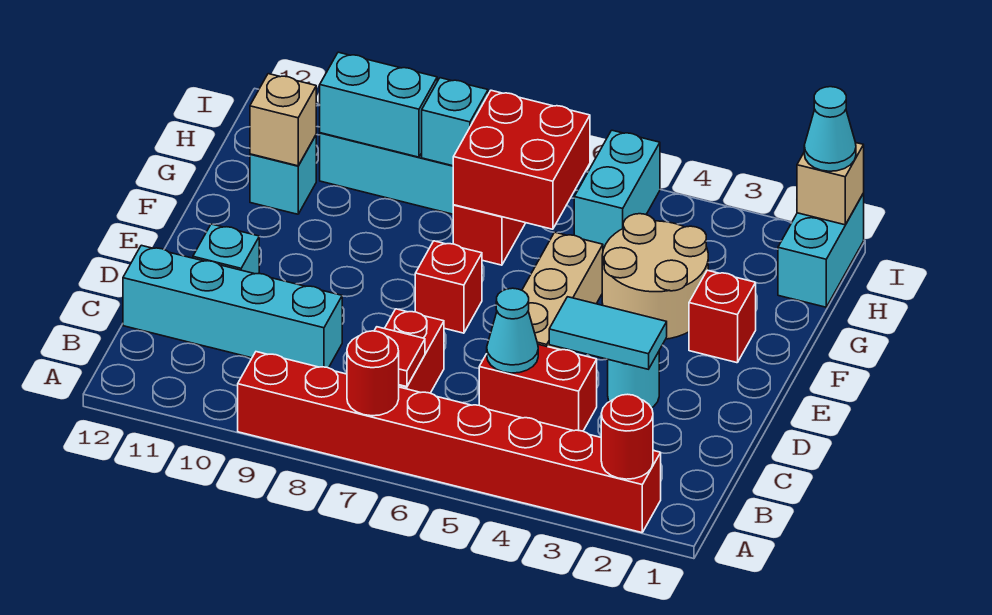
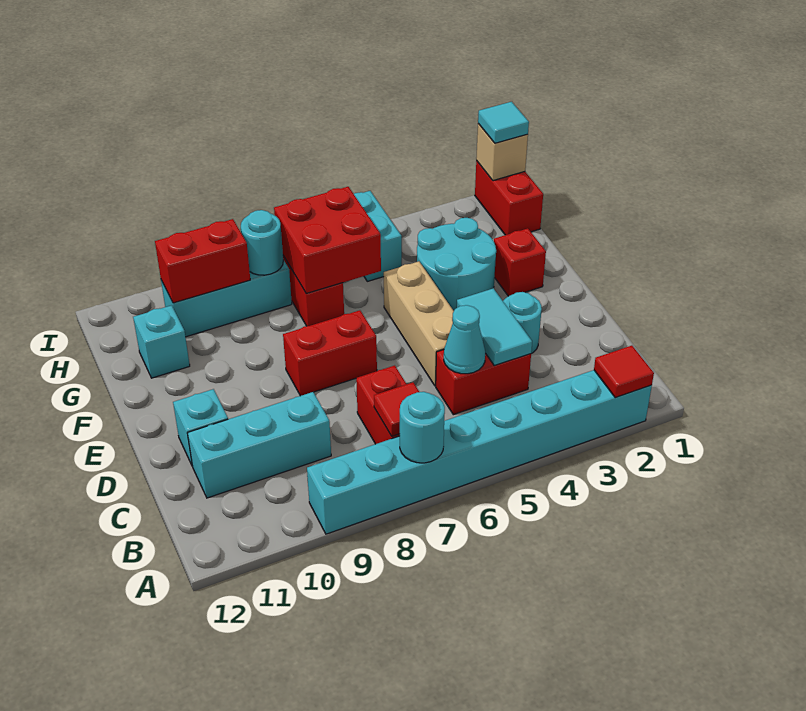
red brick A2:A9 level 1 -> cyan brick A2:A9 level 1
red round brick A2 level 2 -> red tile A2 level 2
red round brick A7 level 2 -> cyan round brick A7 level 2
cyan brick C9:C12 level 1 -> cyan brick C9:C11 level 1
cyan tile D3:D4 level 2 -> cyan tile C4:D4 level 2
red brick E7 level 1 -> red brick E7:E8 level 1
tan round brick F3:G4 level 1 -> cyan round brick F3:G4 level 1
tan brick G11 level 2 -> none
cyan brick H1:I1 level 1 -> red brick H1:I1 level 1
cyan brick H8 level 2 -> cyan round brick H8 level 2
cyan brick H9:H10 level 2 -> red brick H9:H10 level 2
cyan cone I1 level 3 -> cyan tile I1 level 3

